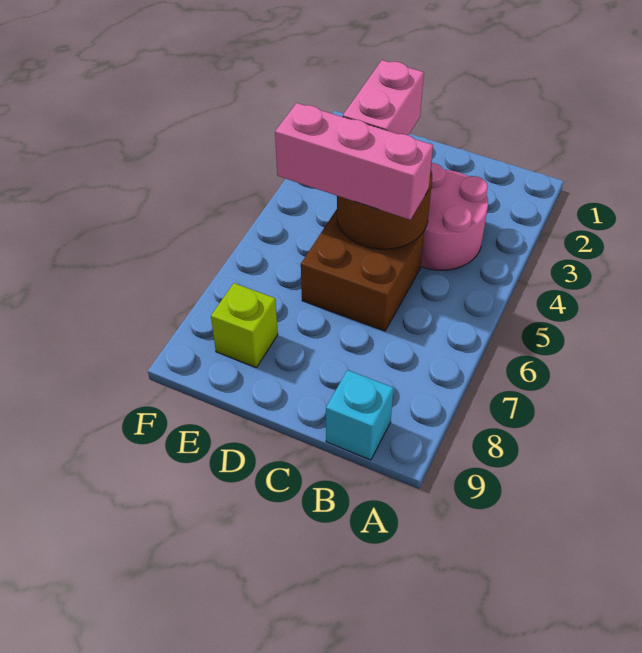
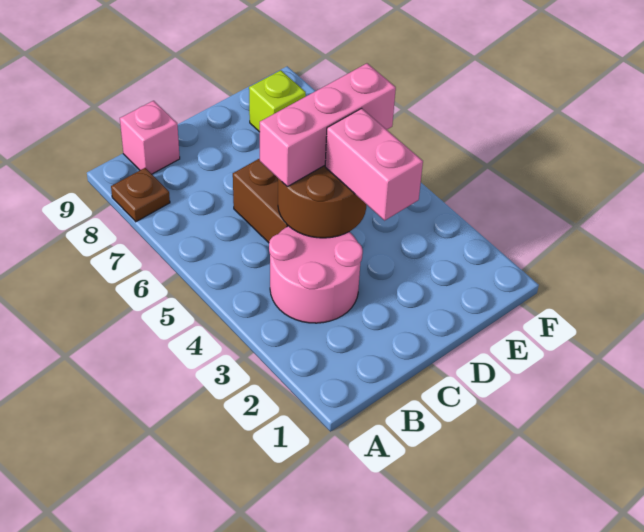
none -> brown plate A8 level 1
cyan brick B9 level 1 -> pink brick B9 level 1

